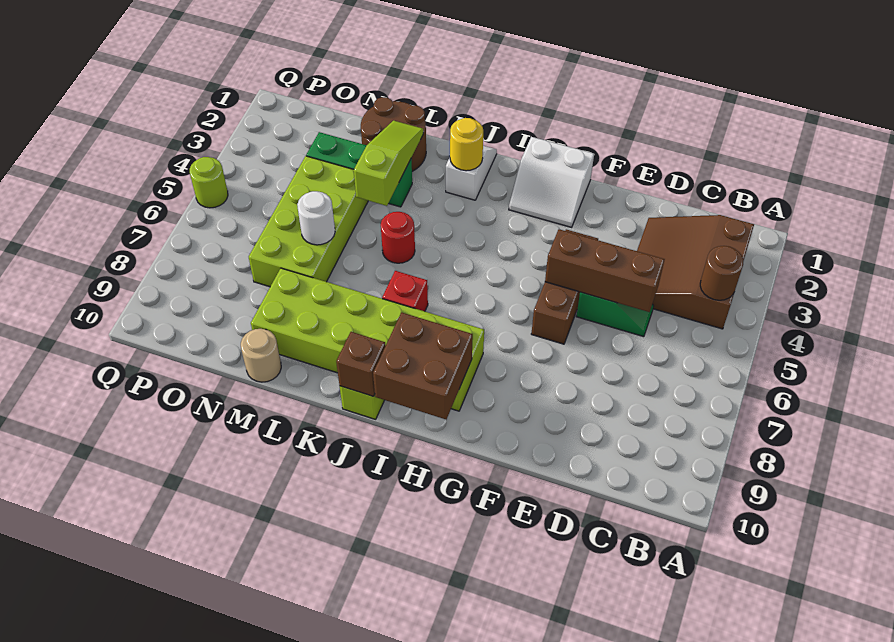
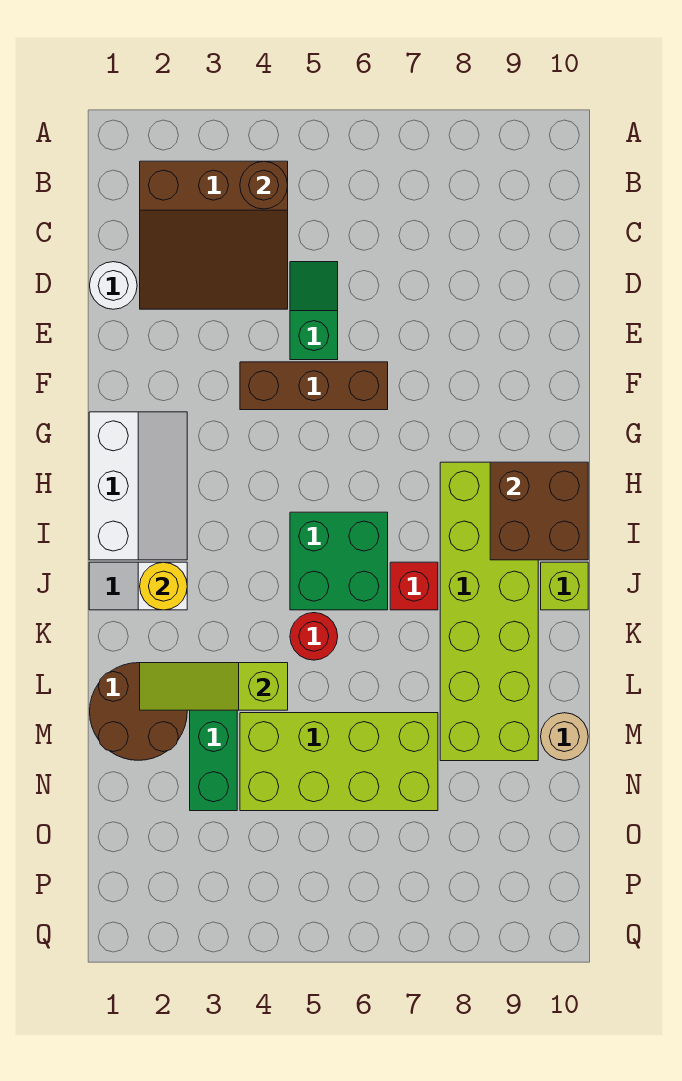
brown brick D5:F5 level 2 -> none
white slope G1:H2 level 1 top 1 -> white slope G1:I2 level 1 top 1
none -> green brick I5:J6 level 1
brown brick J10 level 2 -> none
white round brick M6 level 2 -> white round brick D1 level 1
lime round brick Q5 level 1 -> none

